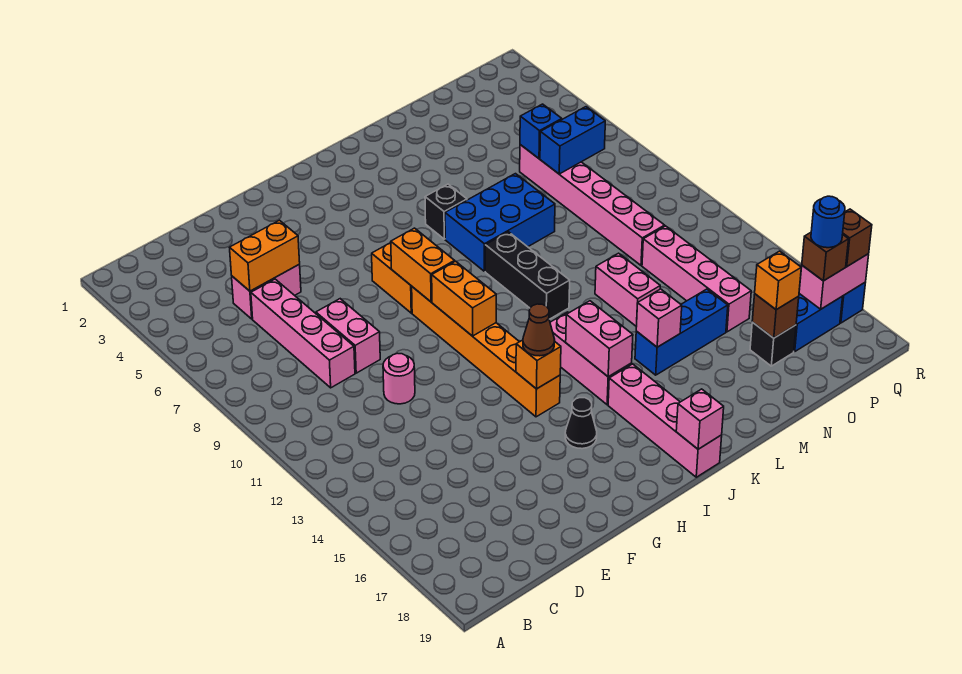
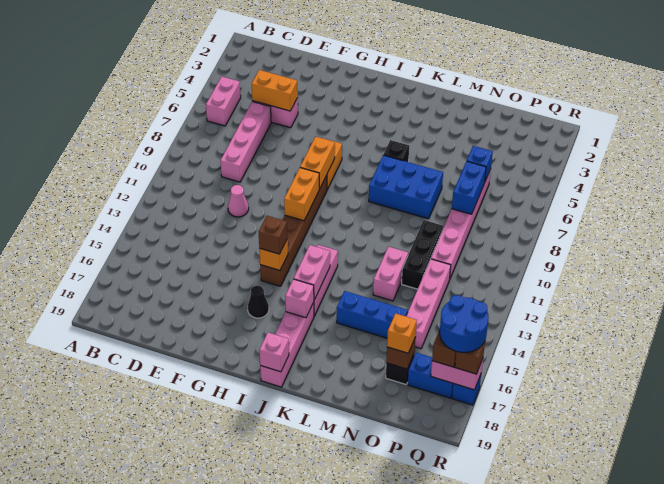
pink brick E8:E9 level 1 -> pink brick B5:B6 level 1
pink round brick E11 level 1 -> pink cone E11 level 1
orange brick H9:H14 level 1 -> brown brick H9:H14 level 1
brown cone H14 level 3 -> brown brick H14 level 3
black brick K9:K11 level 1 -> black brick N10:N12 level 1
pink brick L15 level 2 -> pink brick J16 level 2
blue brick O7:P7 level 2 -> blue brick O7:O8 level 2
blue round brick Q17 level 4 -> blue round brick Q16:R17 level 4

